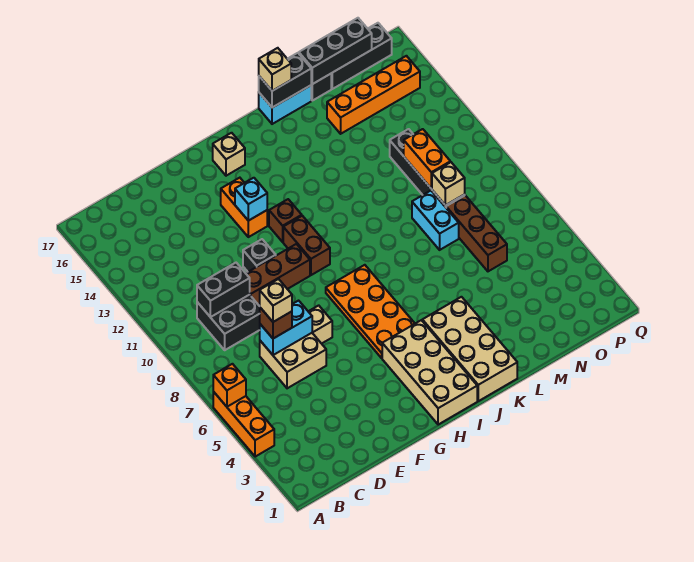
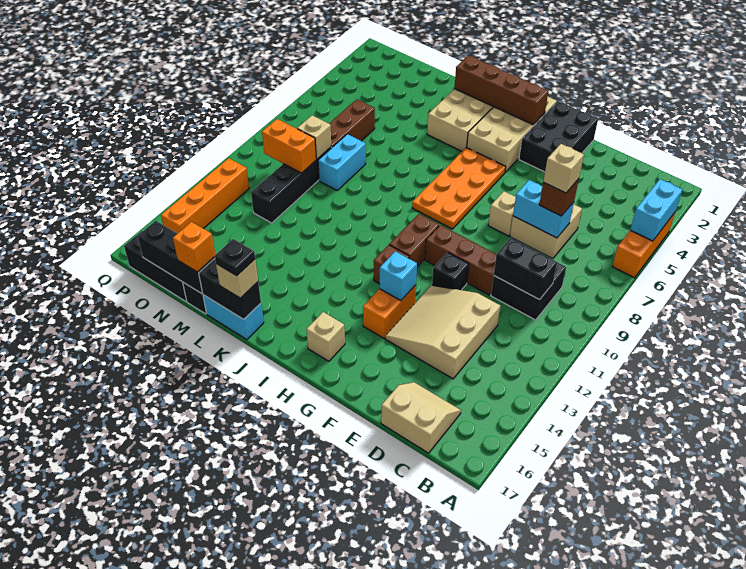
none -> cyan brick A4:A5 level 2
orange brick A6 level 2 -> orange brick M17 level 3
none -> tan slope C16:D17 level 1 top 17
none -> tan slope D12:F14 level 1 top D
none -> black brick F1:G3 level 1
none -> brown brick H2:K2 level 2
none -> black plate K17 level 4
orange brick M15:P15 level 1 -> orange brick P12:P15 level 1
orange brick N10:N11 level 2 -> orange brick N10:O10 level 2

